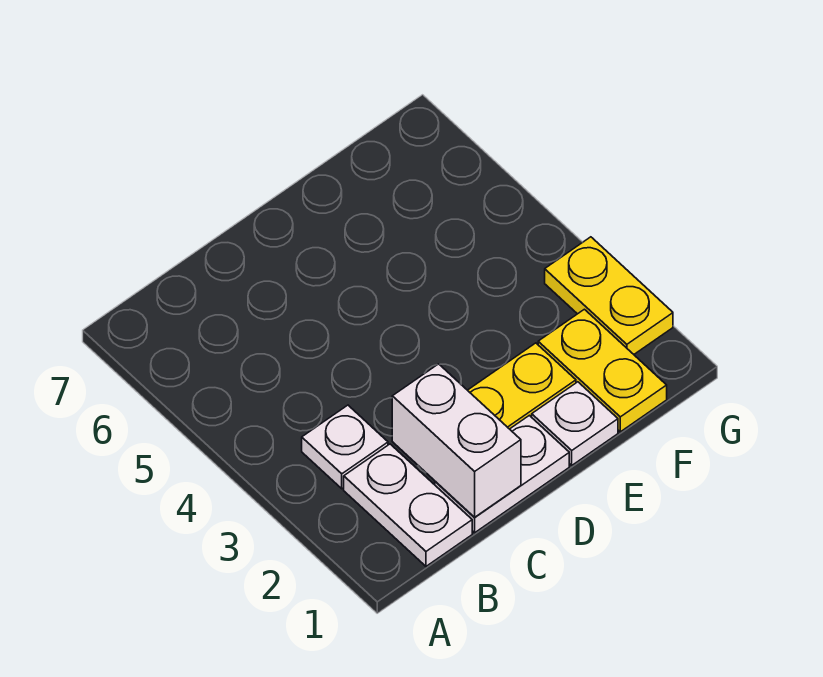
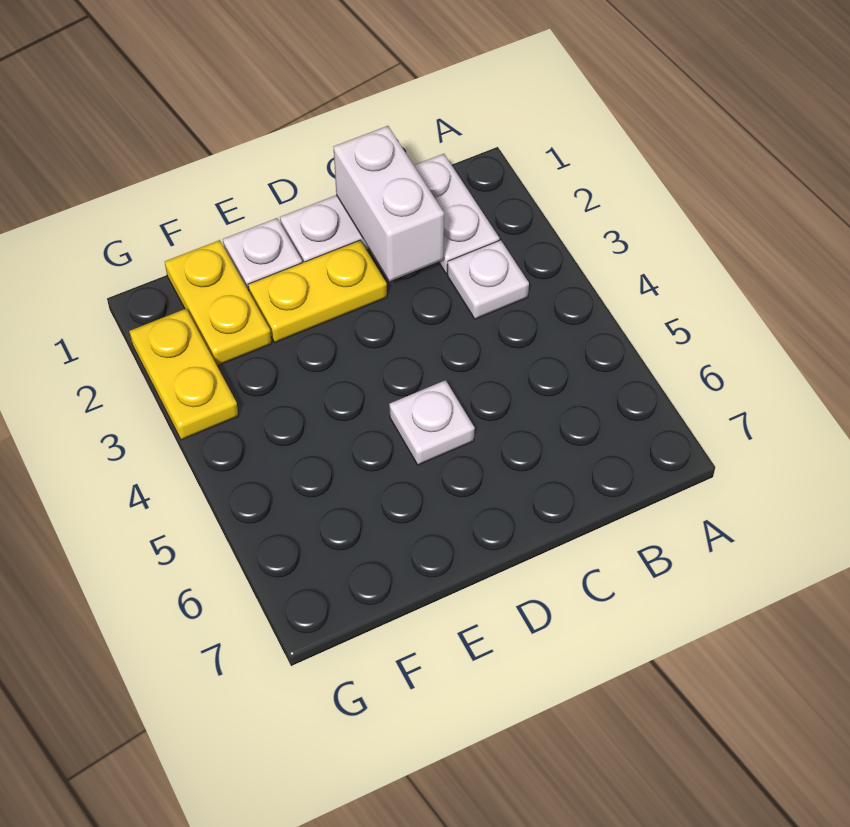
none -> white plate D5 level 1

